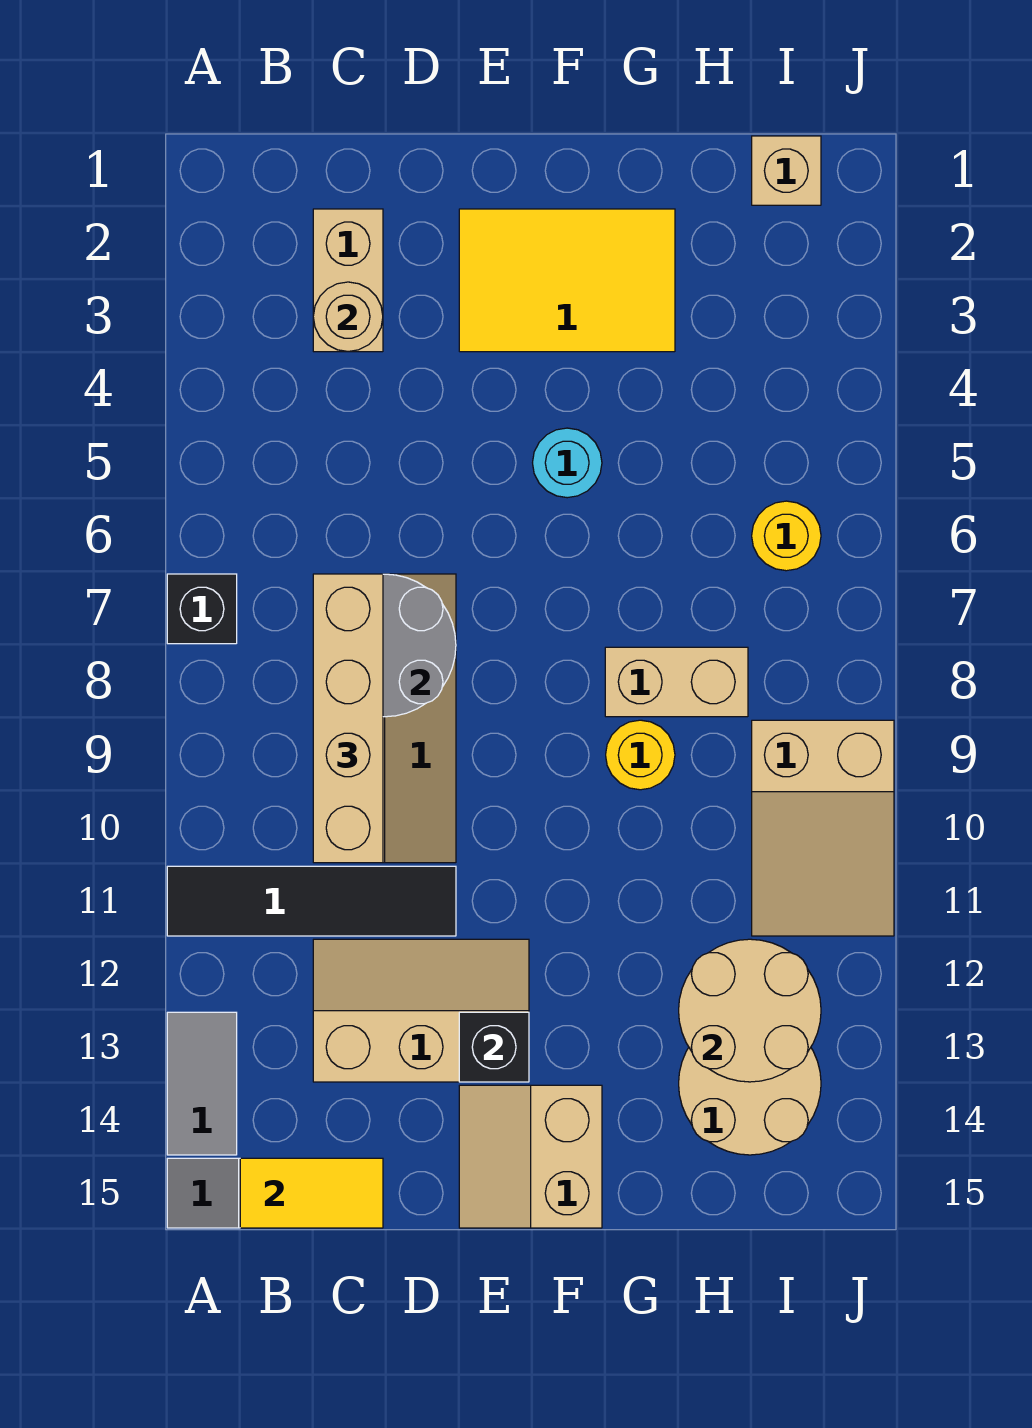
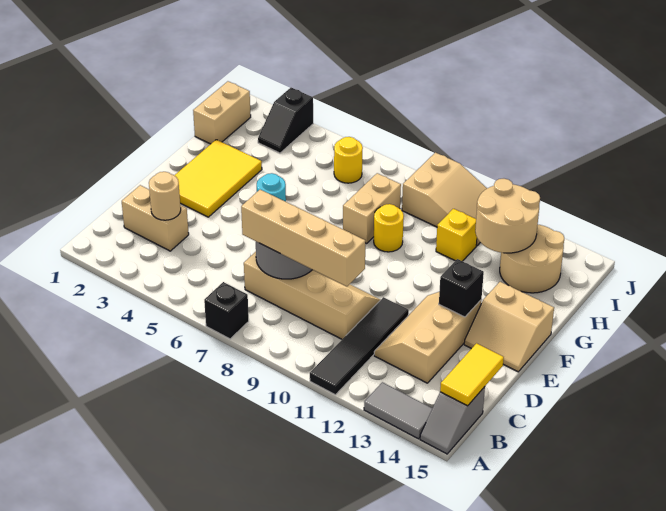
none -> yellow brick H11 level 1
tan brick I1 level 1 -> tan brick H1:I1 level 1
none -> black slope I3:J3 level 1 top J

